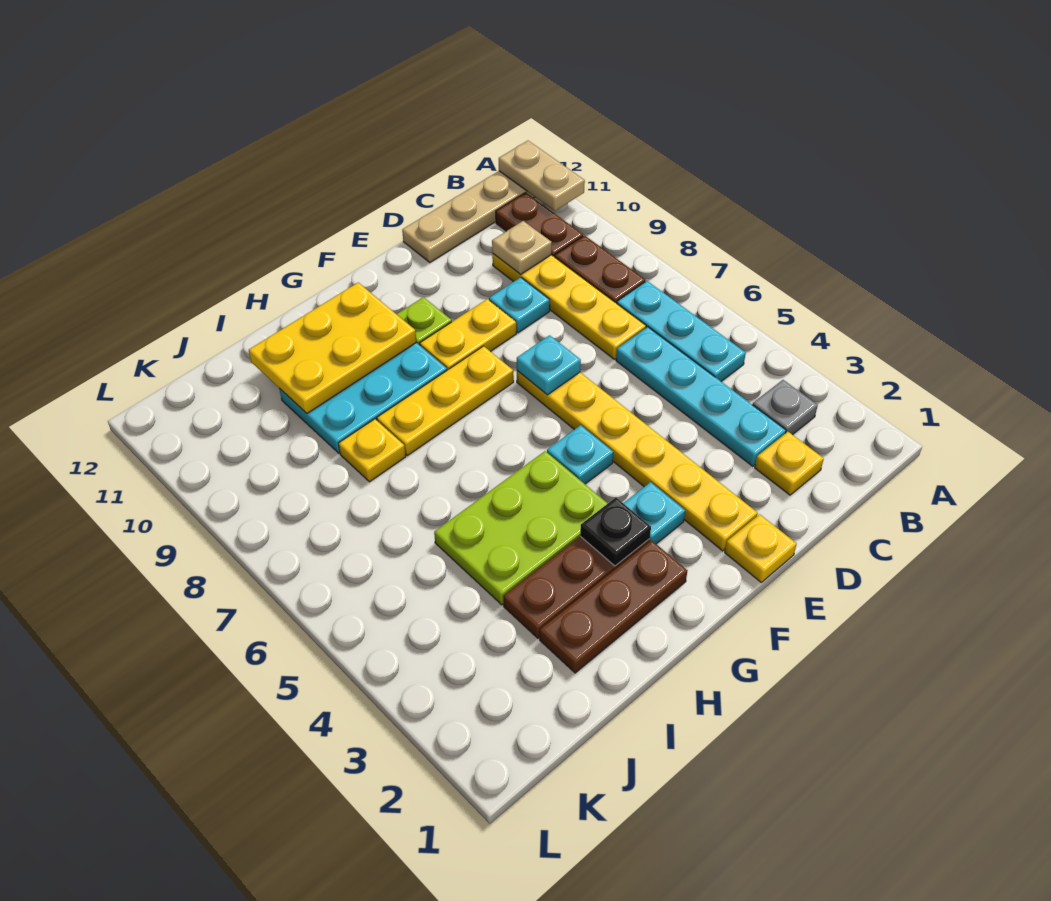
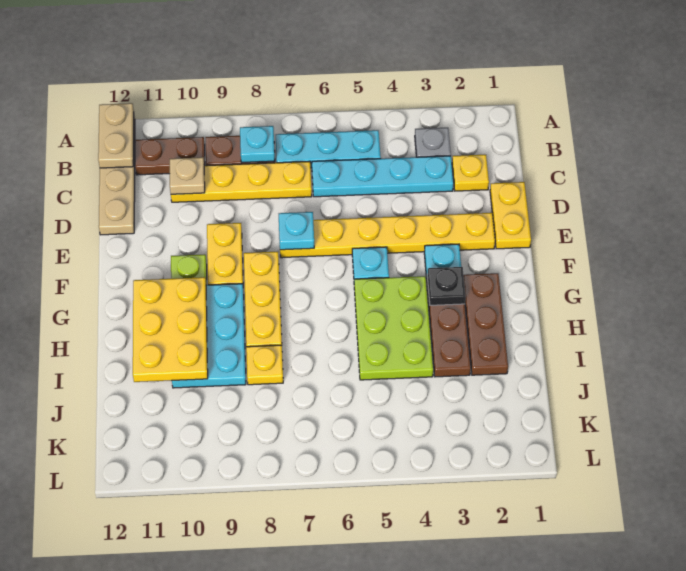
tan plate A11:A12 level 2 -> tan plate A12:B12 level 2
cyan plate D9 level 1 -> cyan plate B8 level 2
yellow plate E1 level 1 -> yellow plate D1:E1 level 1

